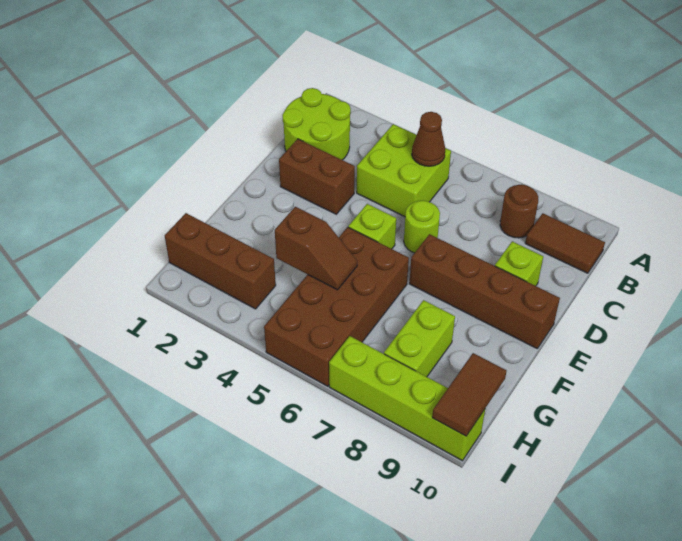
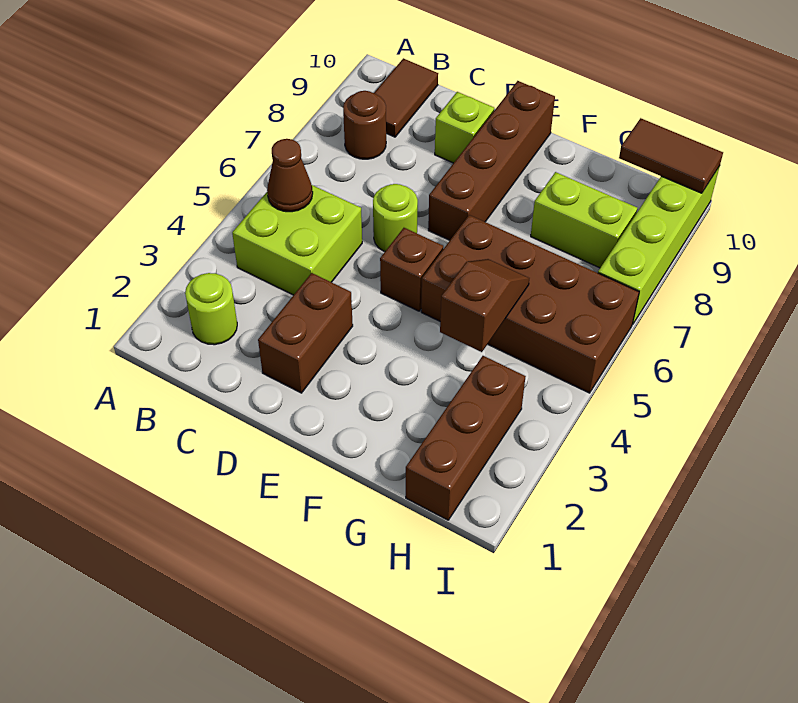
lime round brick B1:C2 level 1 -> lime round brick B2 level 1
lime brick E5 level 1 -> brown brick E5 level 1

